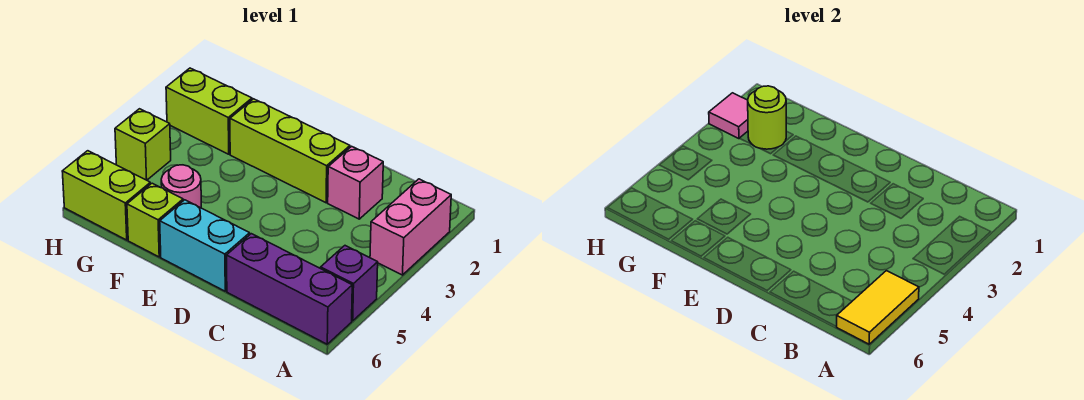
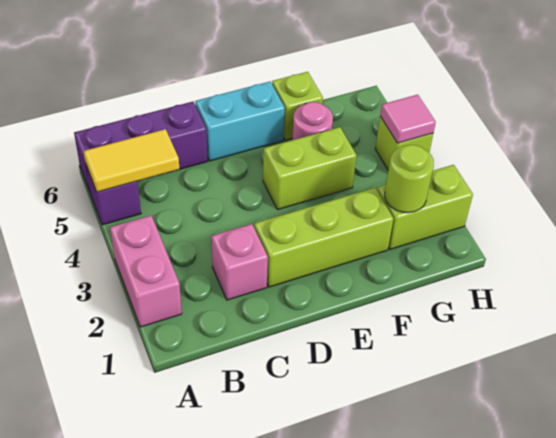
yellow tile A5:A6 level 2 -> yellow tile A5:B5 level 2
lime brick G6:H6 level 1 -> lime brick E4:F4 level 1
pink tile H2 level 2 -> pink tile H4 level 2

